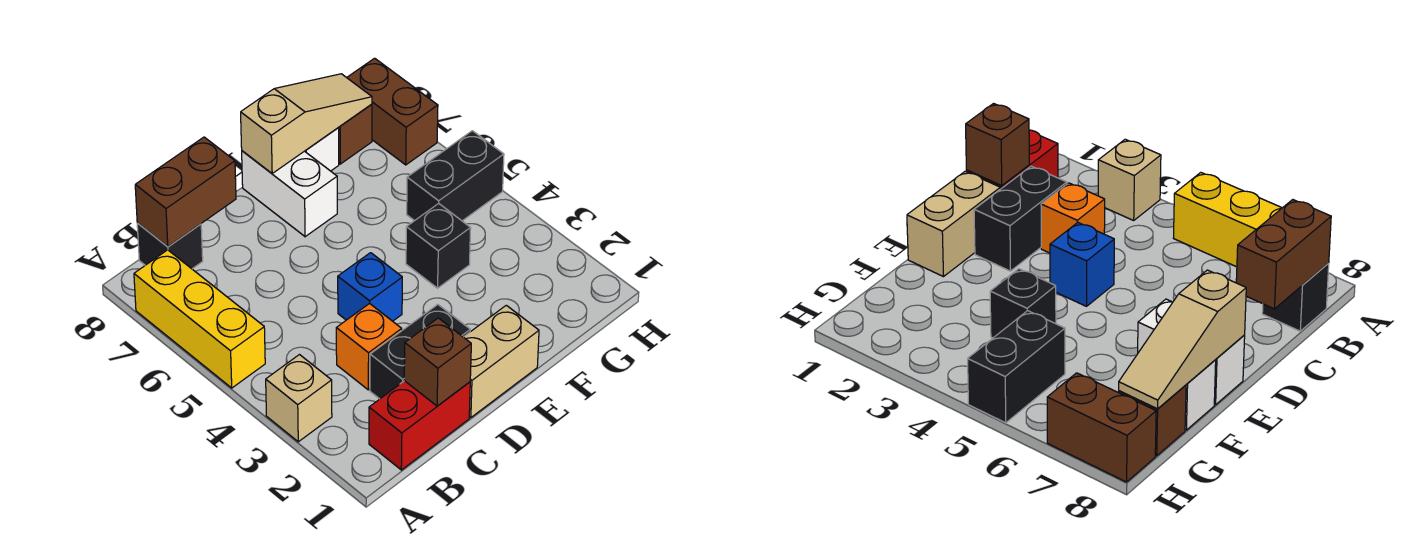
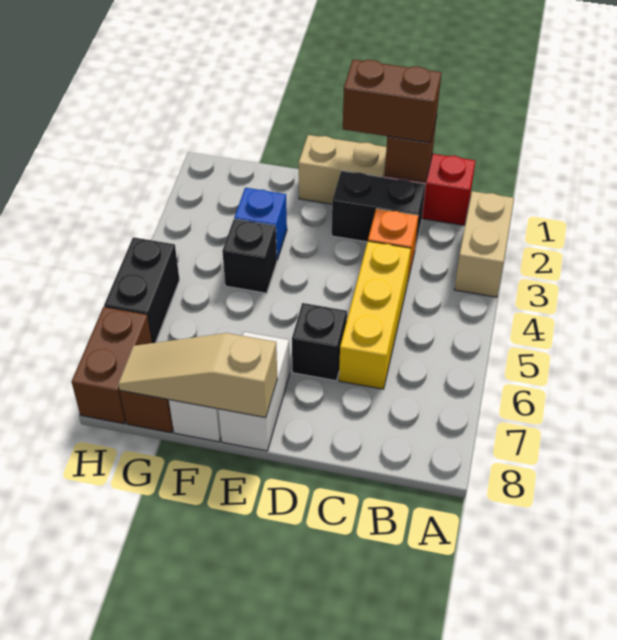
tan brick A3 level 1 -> tan brick A2:A3 level 1
yellow brick A5:A7 level 1 -> yellow brick C4:C6 level 1
black brick B8 level 1 -> black brick D6 level 1
brown brick B8:C8 level 2 -> brown brick C1:D1 level 3
blue brick D4 level 1 -> blue brick F3 level 1
black brick G5:H5 level 1 -> black brick H5:H6 level 1

